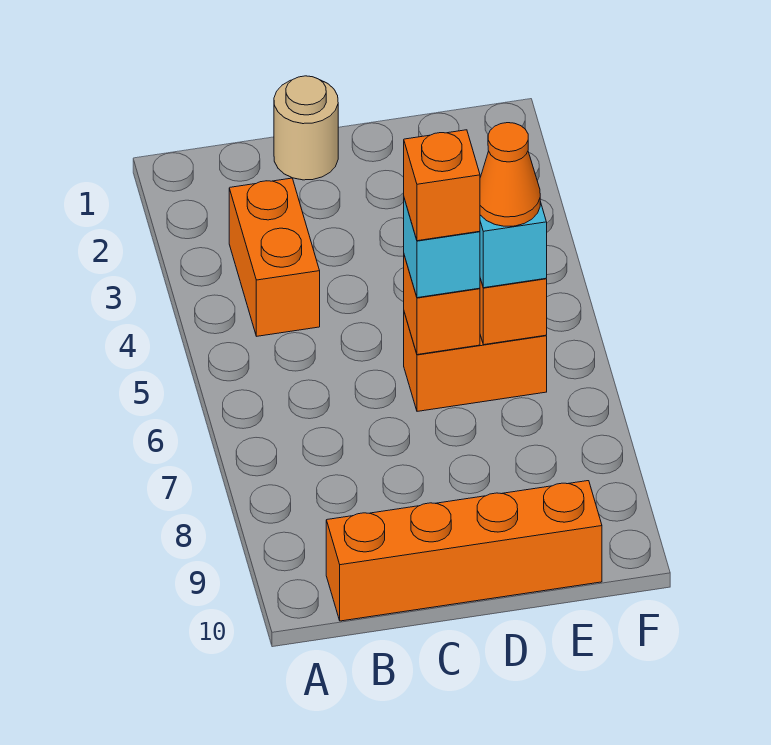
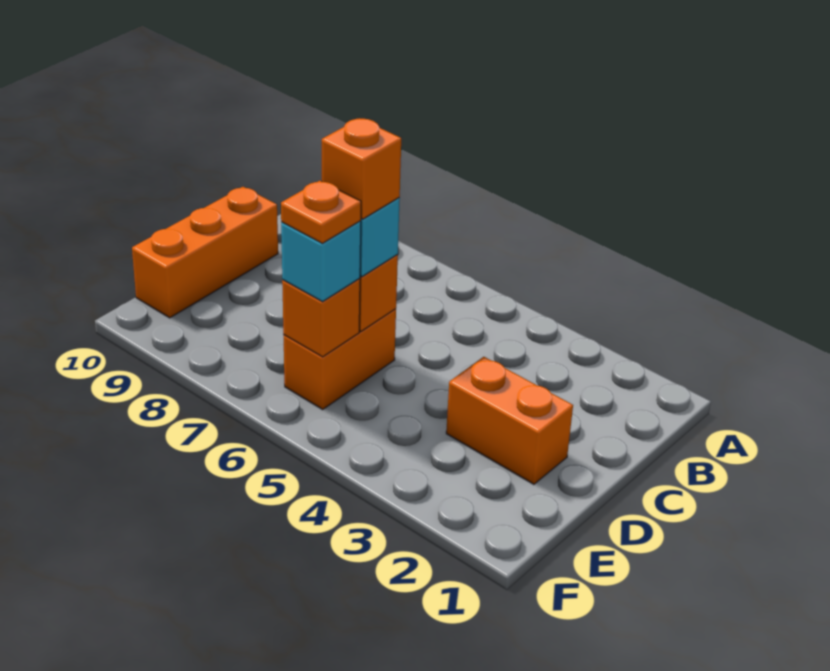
orange brick B3:B4 level 1 -> orange brick D2:D3 level 1
orange brick B10:E10 level 1 -> orange brick C10:E10 level 1
tan round brick C1 level 1 -> none
orange cone E6 level 4 -> orange plate E6 level 4

